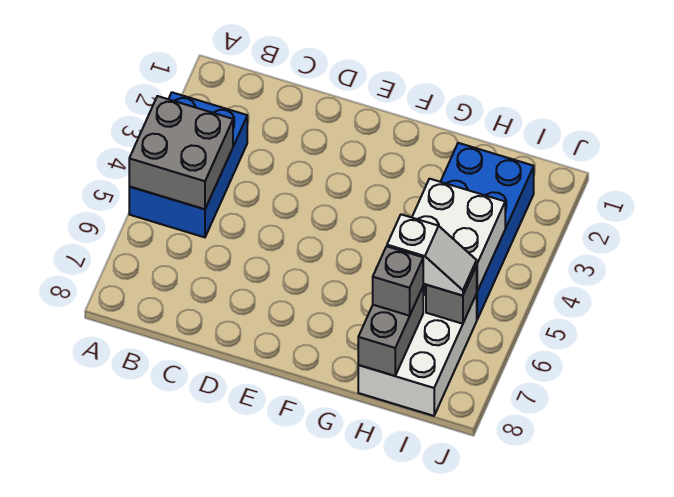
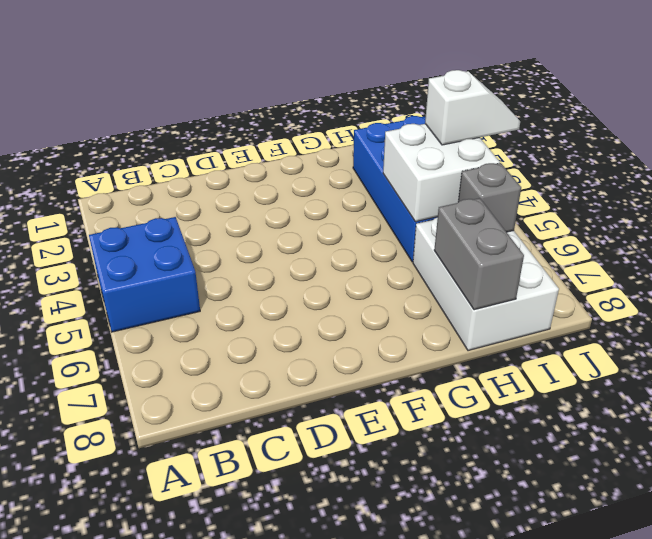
blue brick A3:B5 level 1 -> blue brick A4:B5 level 1
grey brick A4:B5 level 2 -> none
white slope H6:I6 level 3 top H -> white slope I4:J4 level 3 top I
grey brick H7 level 3 -> none

